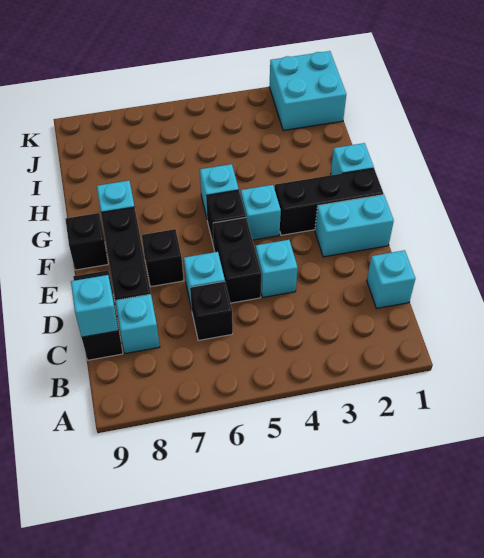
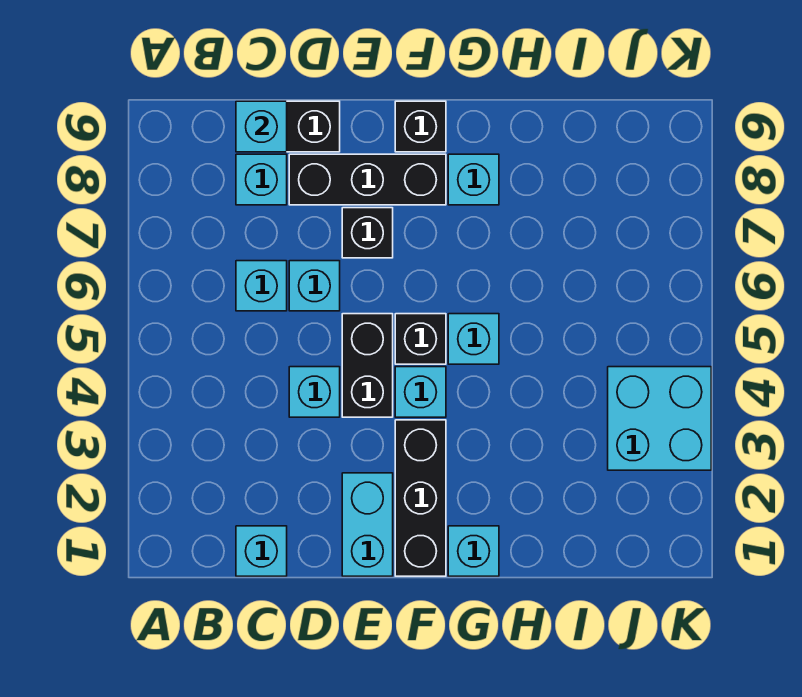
black brick C6 level 1 -> cyan brick C6 level 1
black brick D5:E5 level 1 -> black brick E4:E5 level 1
cyan brick J1:K2 level 1 -> cyan brick J3:K4 level 1

